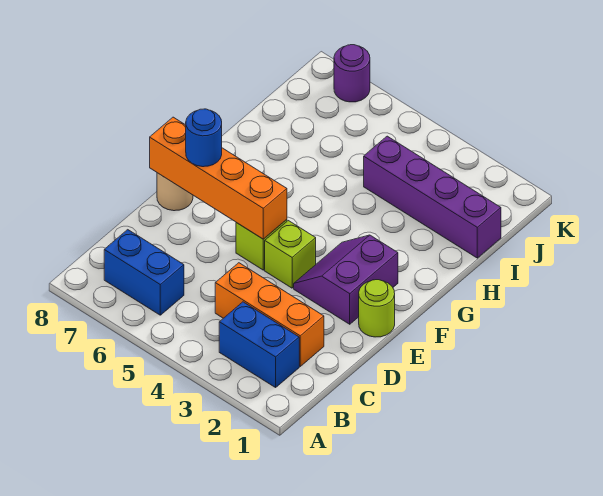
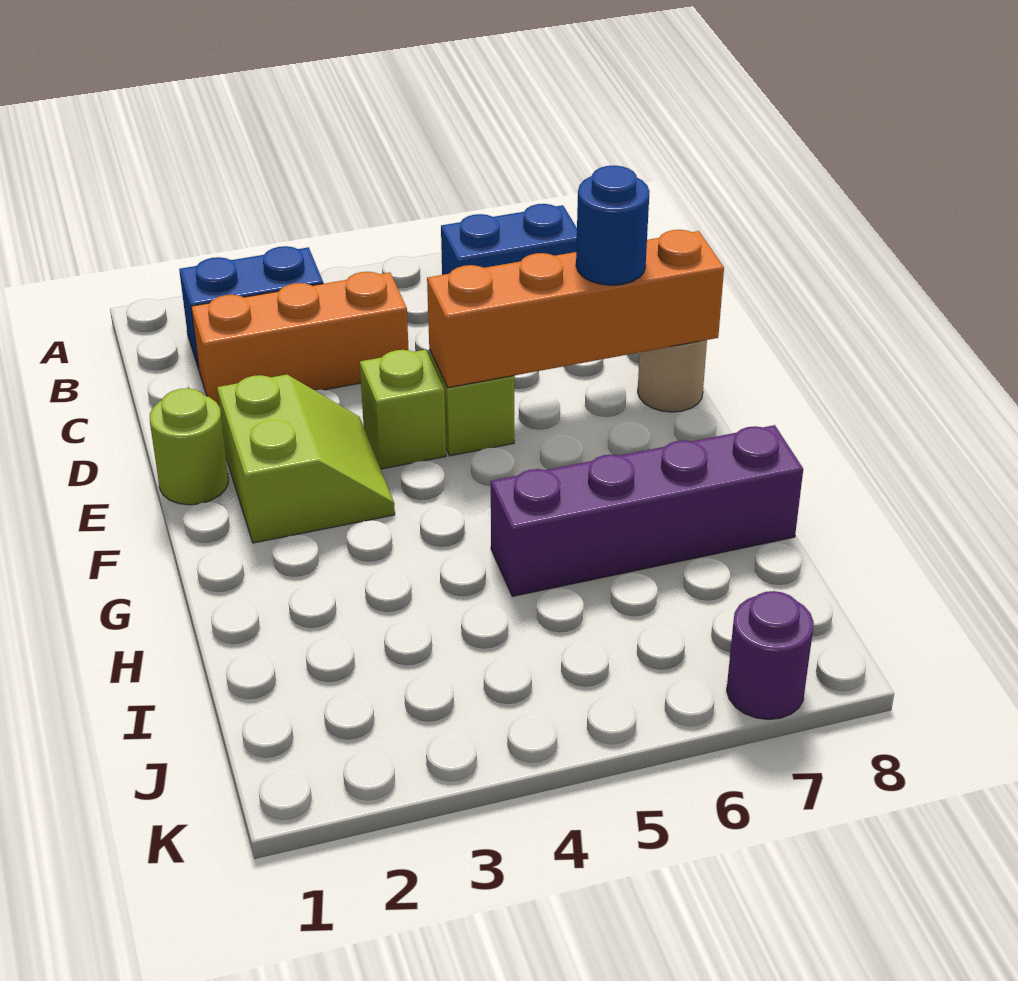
purple slope E2:F3 level 1 top 2 -> lime slope E2:F3 level 1 top 2
purple brick I1:I4 level 1 -> purple brick H5:H8 level 1

